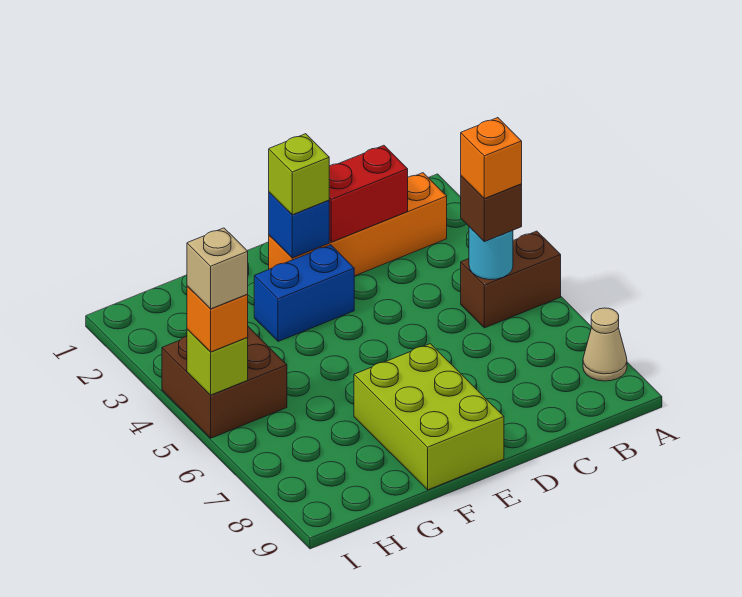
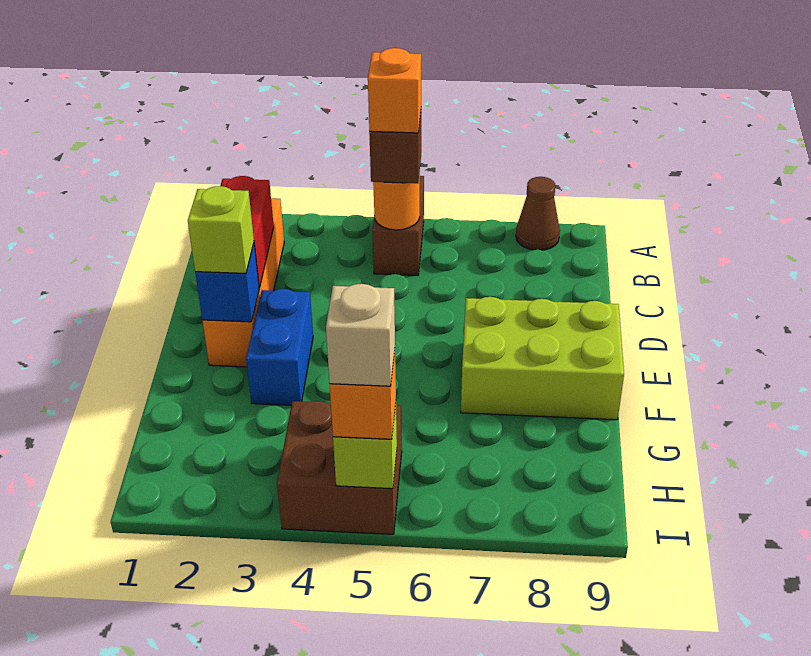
tan cone A8 level 1 -> brown cone A8 level 1
cyan round brick B5 level 2 -> orange round brick B5 level 2

